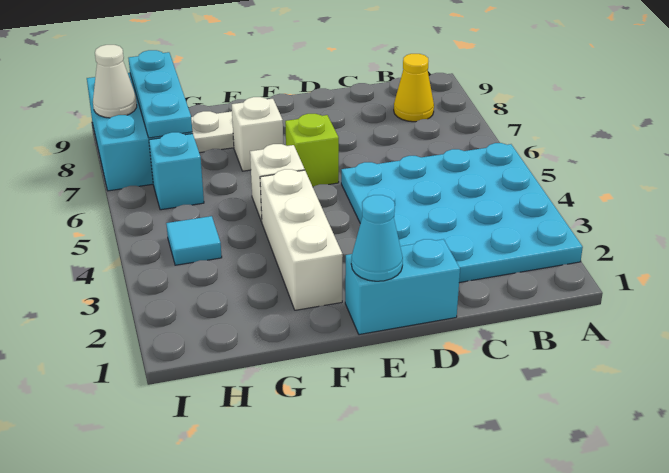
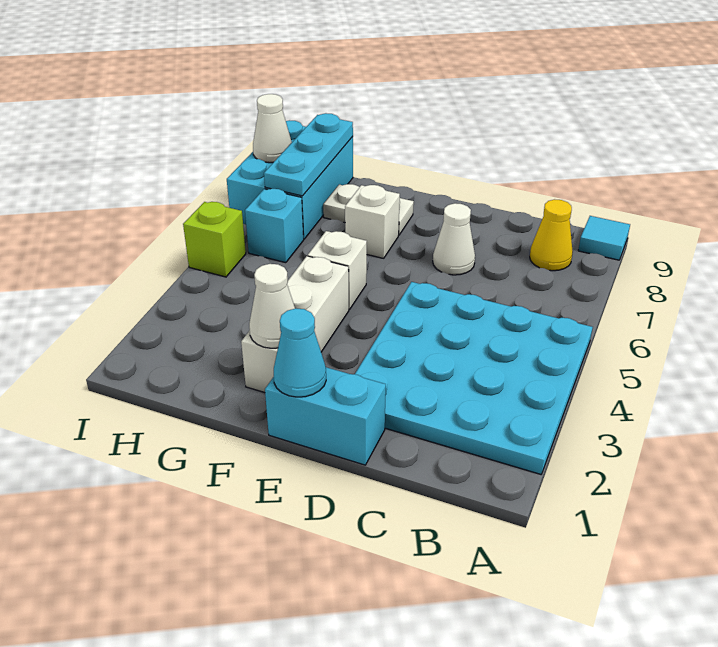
none -> white cone D7 level 1
lime brick E6 level 1 -> lime brick I5 level 1
none -> white cone F2 level 2
cyan tile H4 level 1 -> cyan tile A9 level 1

